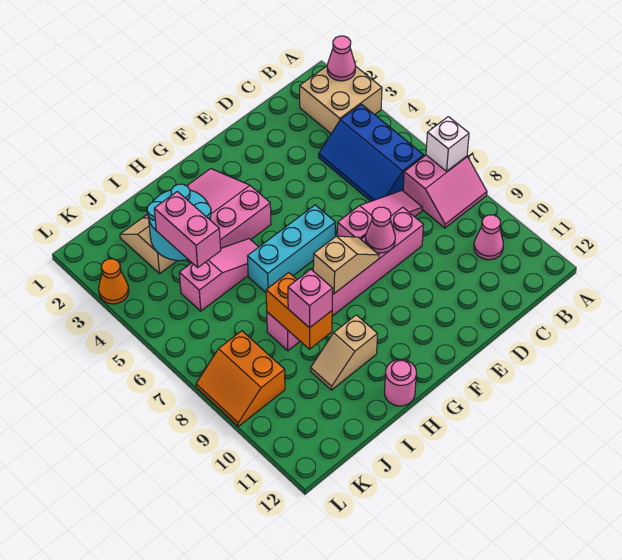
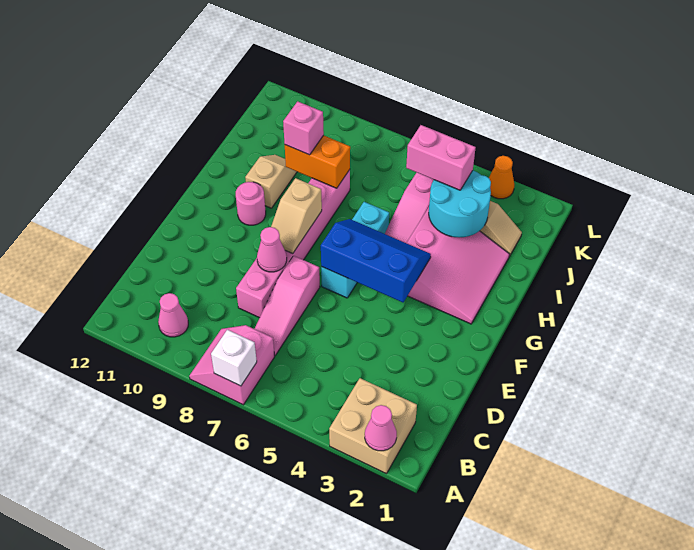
blue slope B4:C6 level 1 top B -> blue slope F4:G6 level 2 top F
pink round brick H12 level 1 -> pink round brick G10 level 1
orange slope K8:L9 level 1 top K -> none

